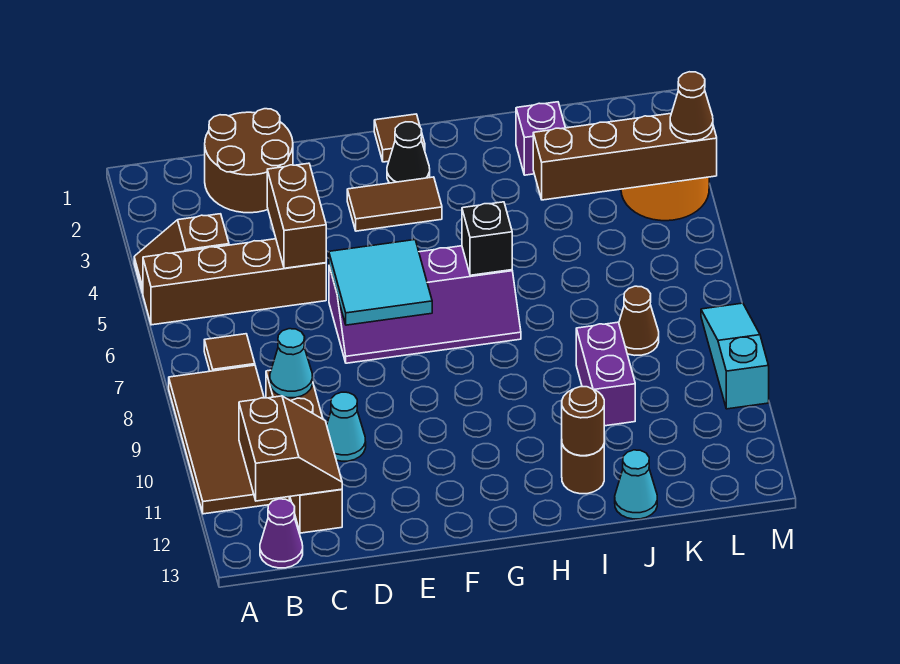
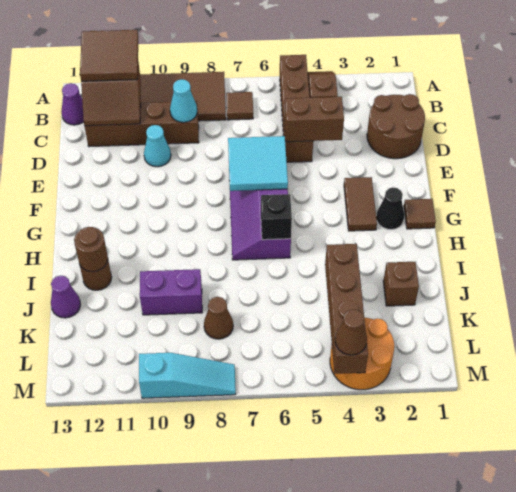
none -> brown tile A11:B12 level 3
purple brick J2 level 1 -> brown brick J2 level 1
cyan cone J13 level 1 -> purple cone J13 level 1

